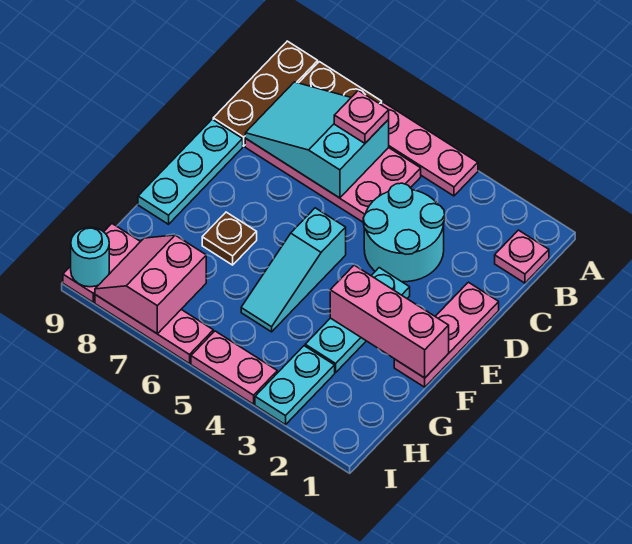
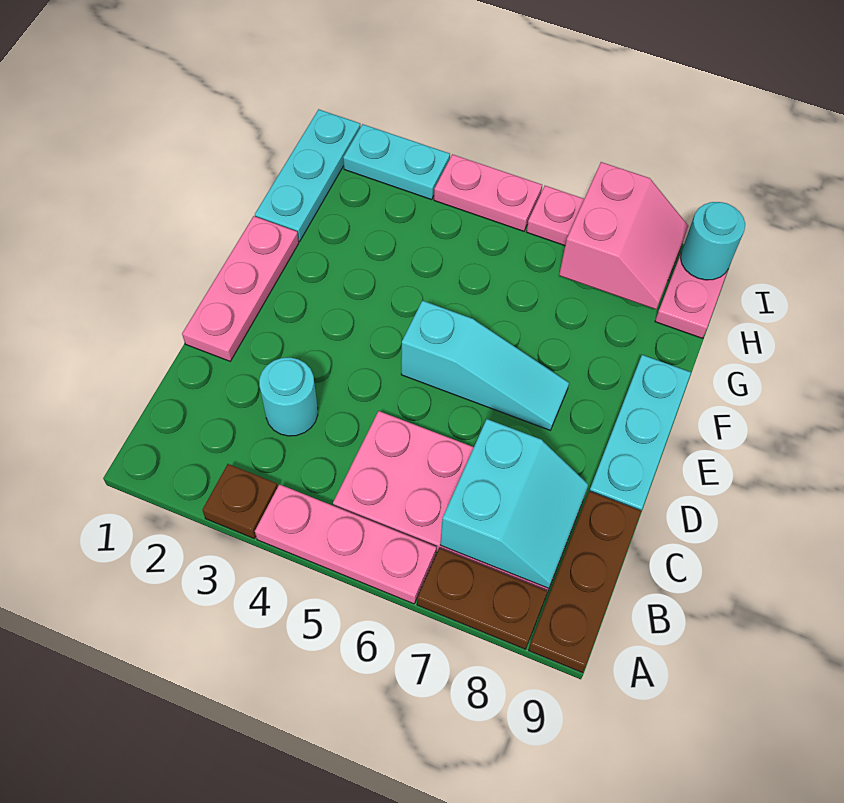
pink plate B1 level 1 -> none
cyan slope B6:C8 level 2 top 6 -> cyan slope B7:C8 level 2 top 7
pink plate B6 level 3 -> none
cyan round brick C3:D4 level 1 -> cyan round brick C3 level 1
cyan plate E3:G3 level 1 -> cyan plate G1:I1 level 1
cyan slope E5:G5 level 1 top E -> cyan slope E5:E7 level 1 top 5
pink brick F1:F3 level 2 -> none
brown plate F7 level 1 -> brown plate A3 level 1
cyan plate H3:I3 level 1 -> cyan plate I2:I3 level 1

